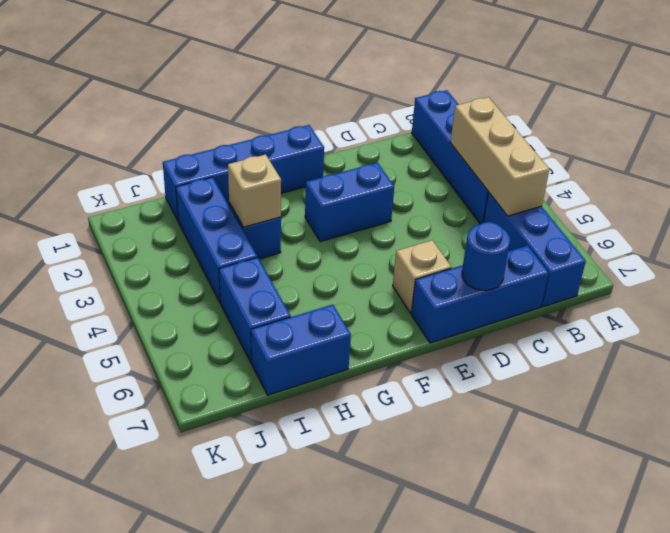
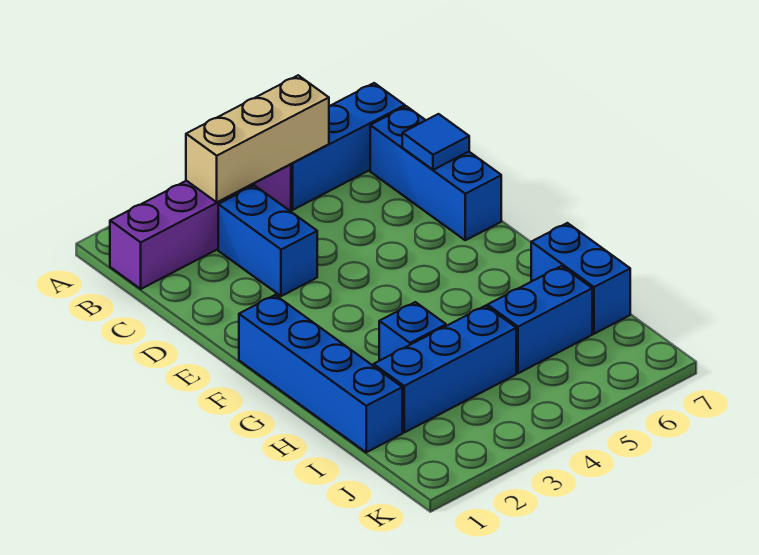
blue brick B1:B4 level 1 -> purple brick B1:B4 level 1
blue round brick D7 level 2 -> blue tile D7 level 2
blue brick E3:F3 level 1 -> blue brick C3:D3 level 1
tan brick E6 level 1 -> none
tan brick H3 level 2 -> none

